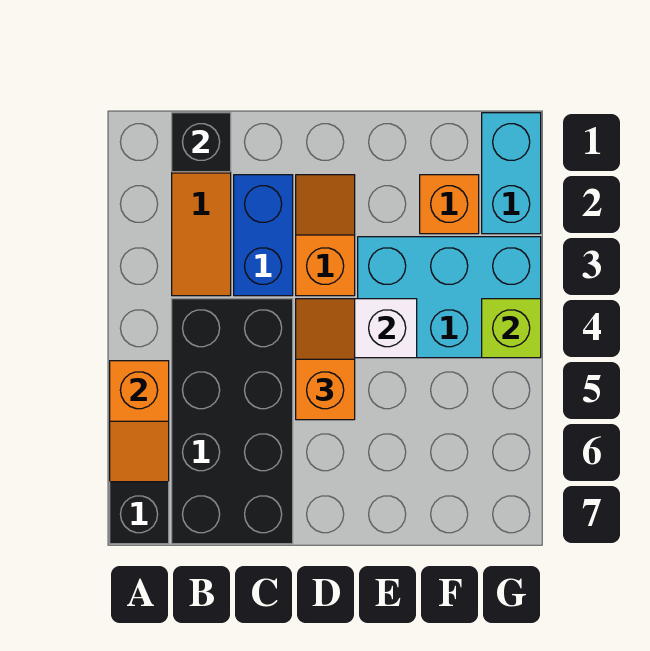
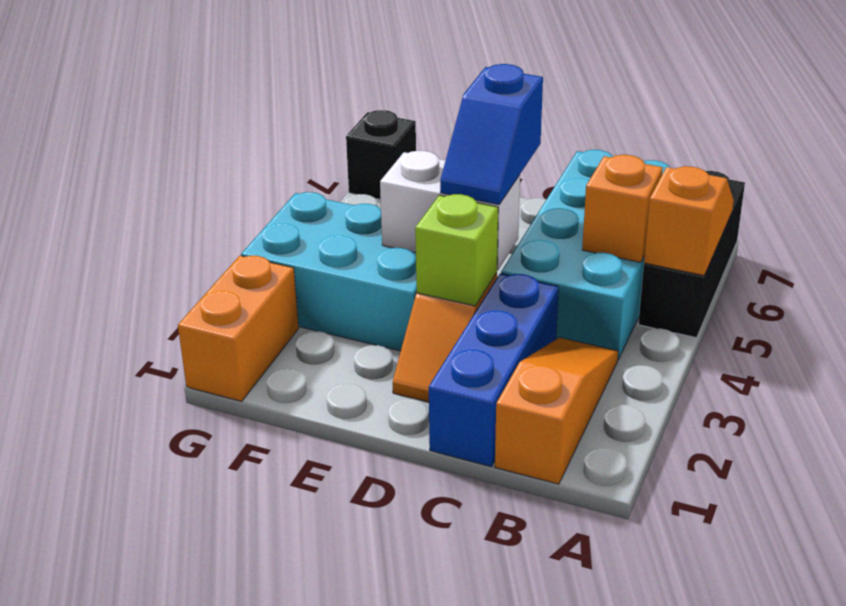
black brick B1 level 2 -> black brick G7 level 1
black brick B4:C7 level 1 -> cyan brick B4:C7 level 1
blue brick C2:C3 level 1 -> blue brick C1:C3 level 1
orange slope D4:D5 level 3 top 5 -> blue slope D4:D5 level 3 top 5
orange brick F2 level 1 -> orange brick B5 level 2
cyan brick G1:G2 level 1 -> orange brick G1:G2 level 1
lime brick G4 level 2 -> lime brick D3 level 2

